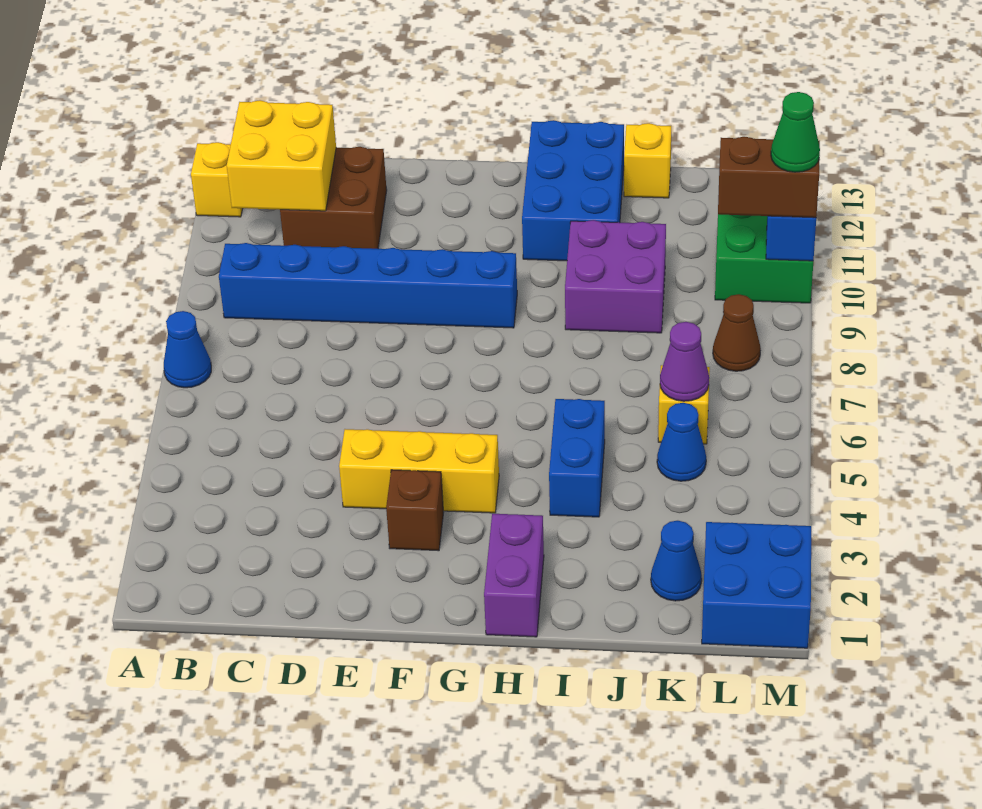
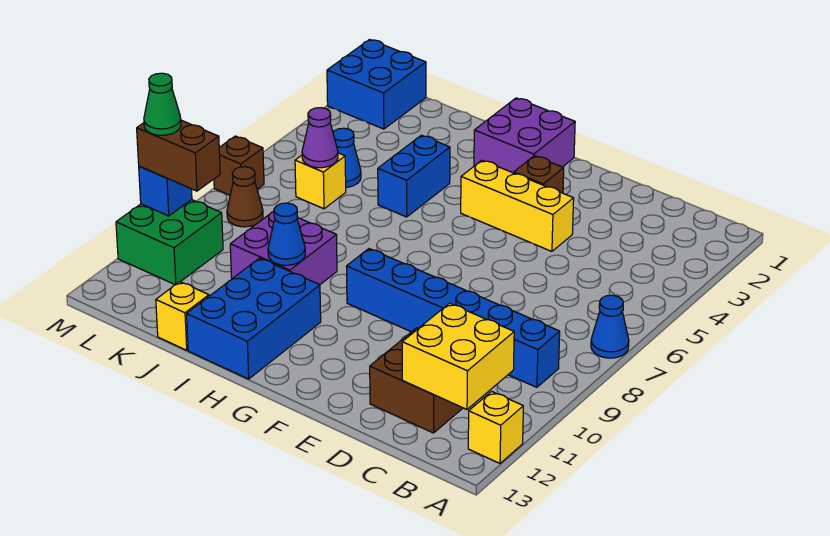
purple brick H1:H2 level 1 -> purple brick G1:H2 level 1
blue cone K2 level 1 -> blue cone I10 level 2
none -> brown brick M7 level 1

